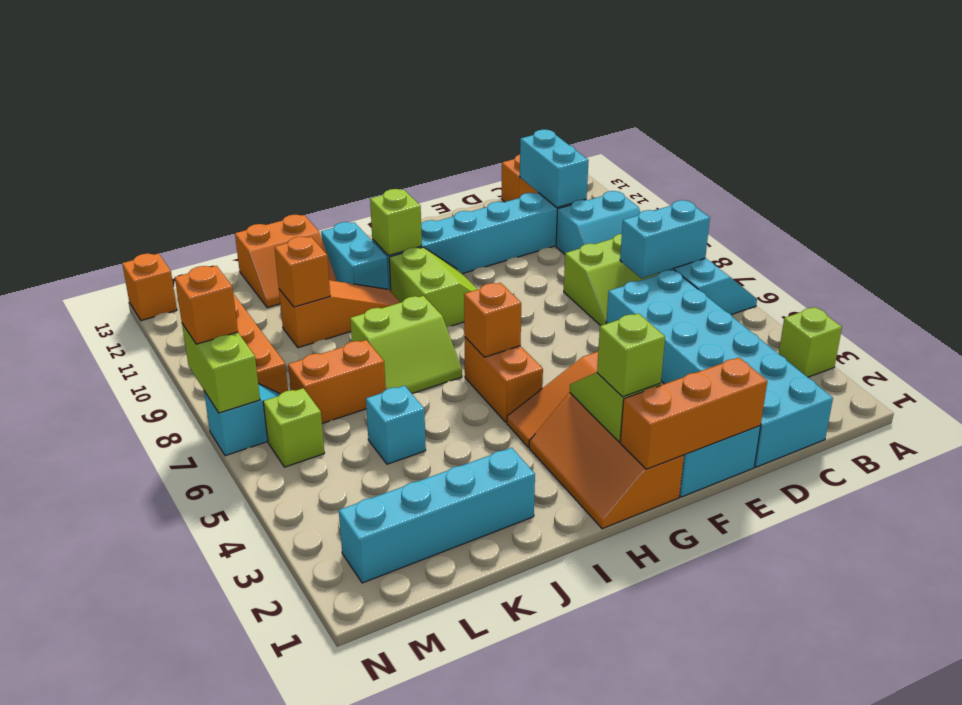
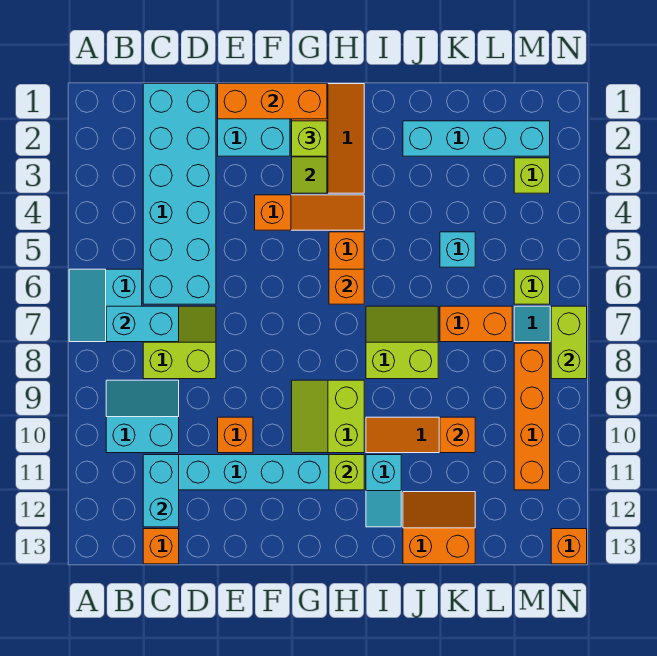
lime brick A3 level 1 -> lime brick M3 level 1
cyan brick I11:I12 level 1 -> cyan slope I11:I12 level 1 top 11
orange brick N8 level 3 -> orange brick E10 level 1

